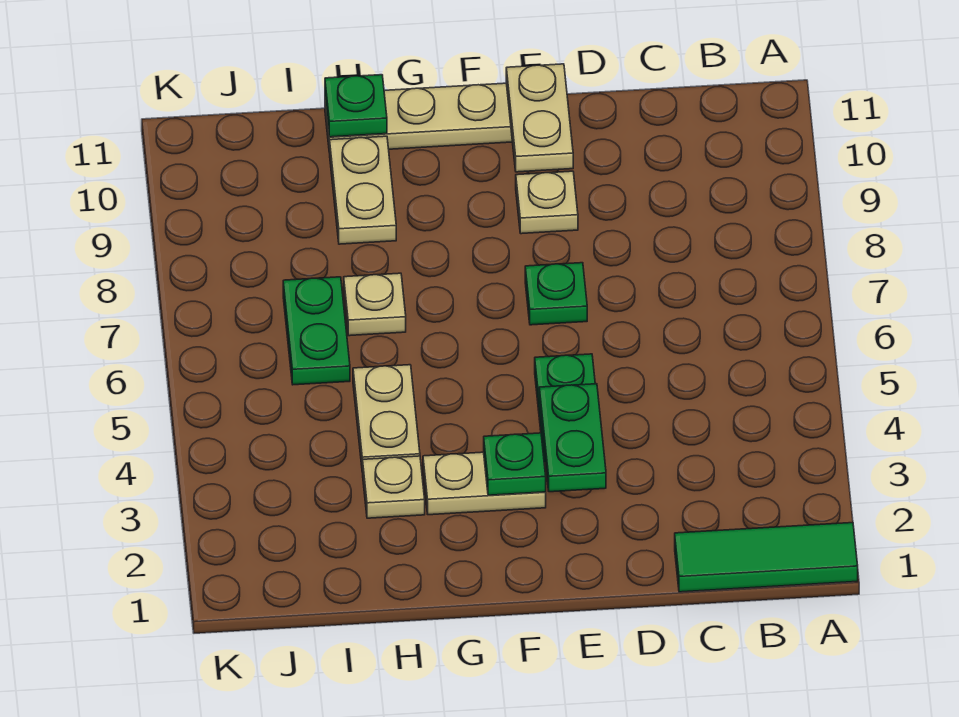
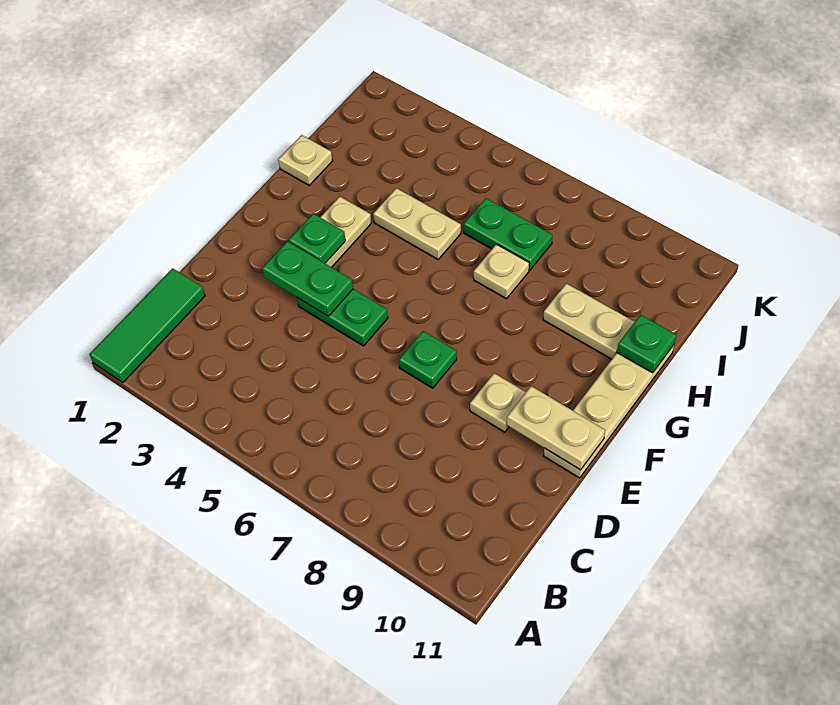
tan plate H3 level 1 -> tan plate H1 level 1

